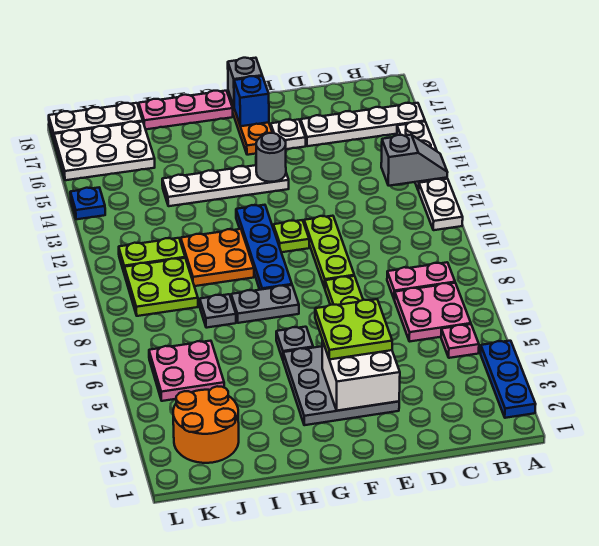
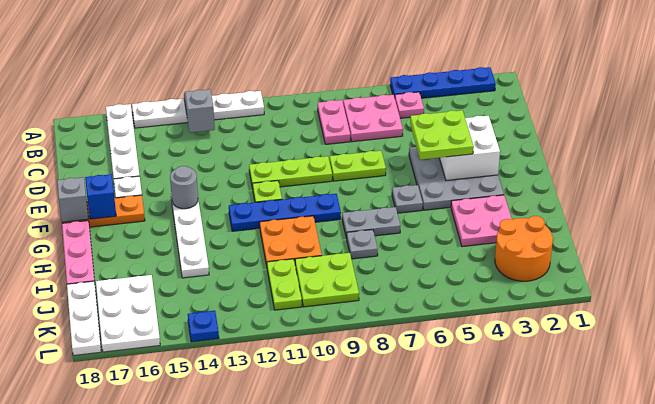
blue plate A2:A4 level 1 -> blue plate A2:A5 level 1
grey plate G8:H8 level 1 -> grey plate H7:H8 level 1
pink plate J5:K6 level 1 -> pink plate H3:I4 level 1

